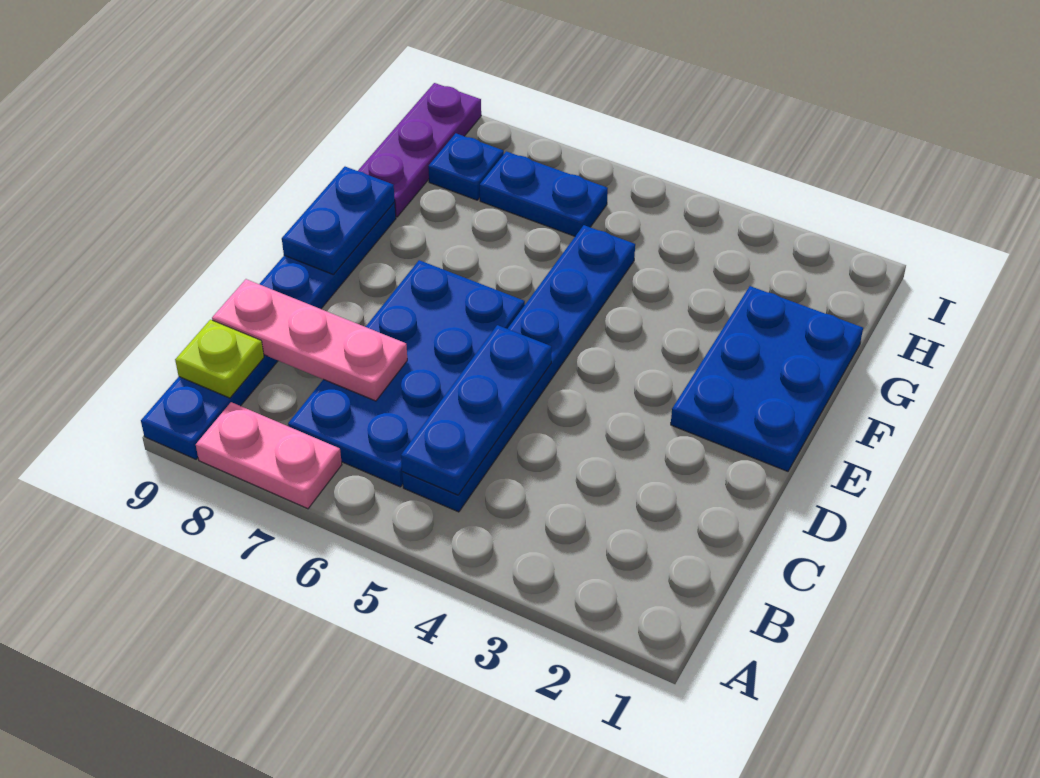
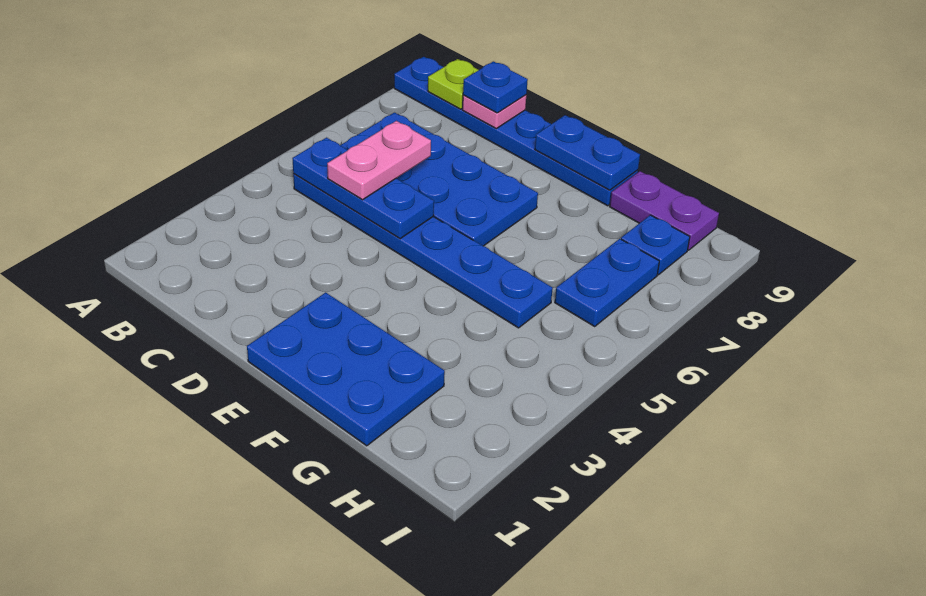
pink plate A7:A8 level 1 -> pink plate C5:C6 level 3
pink plate C7:C9 level 2 -> pink plate C9 level 2
none -> blue plate C9 level 3
purple plate G9:I9 level 1 -> purple plate G9:H9 level 1

